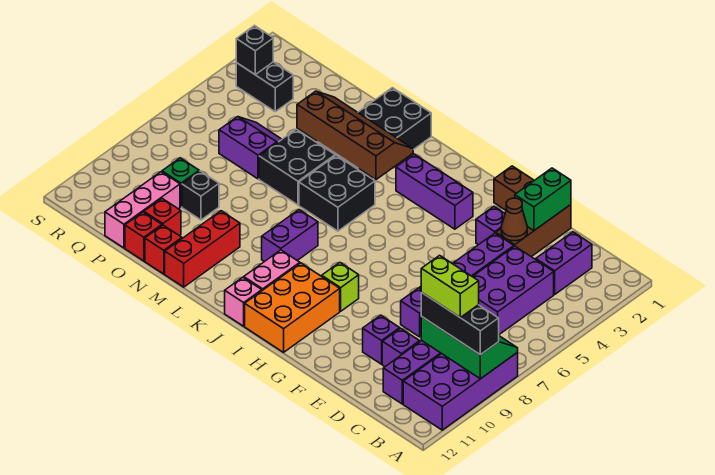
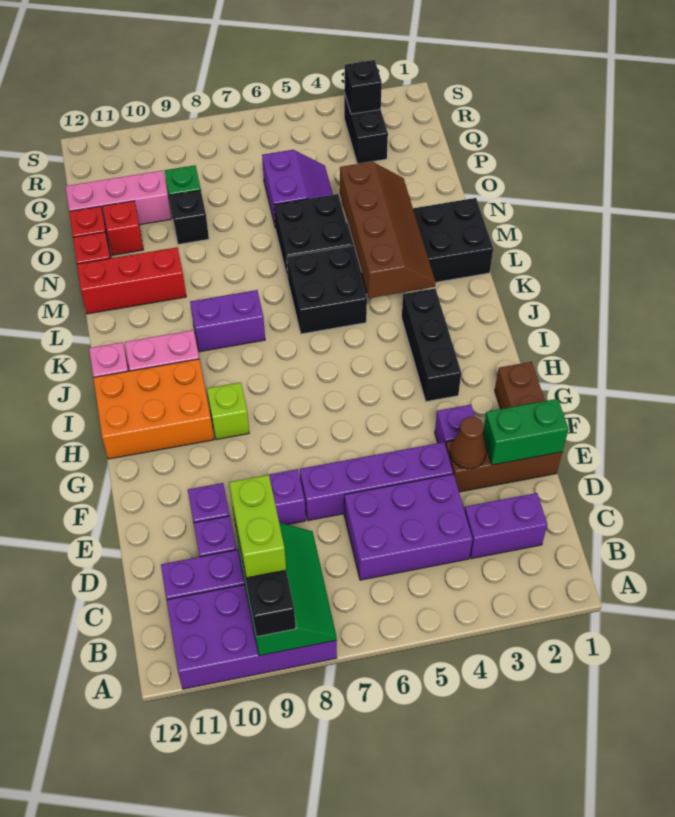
purple brick H3:J3 level 1 -> black brick H3:J3 level 1

